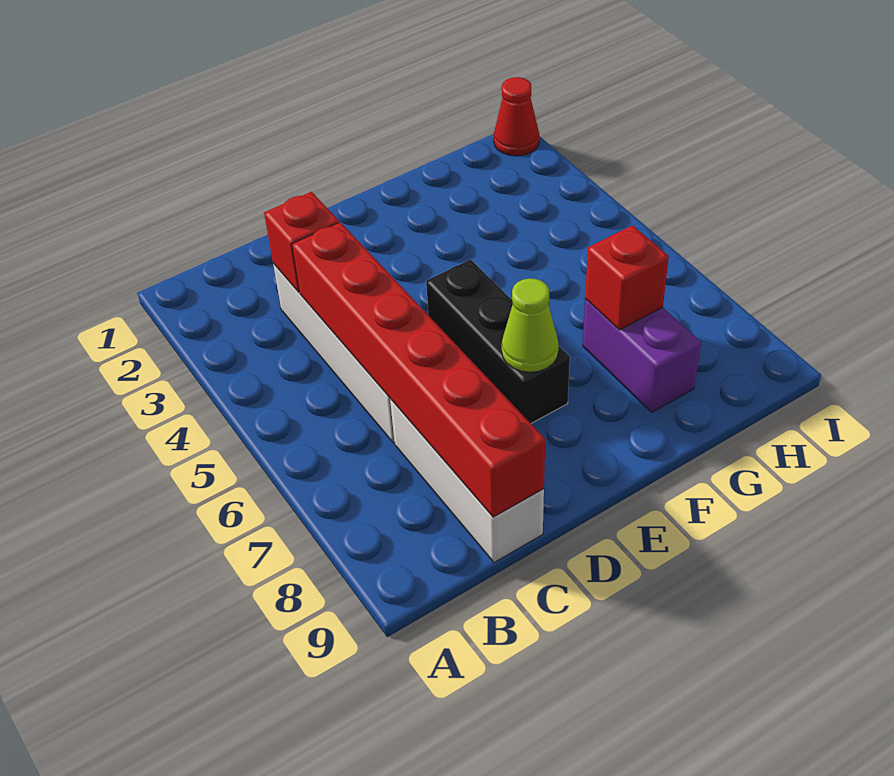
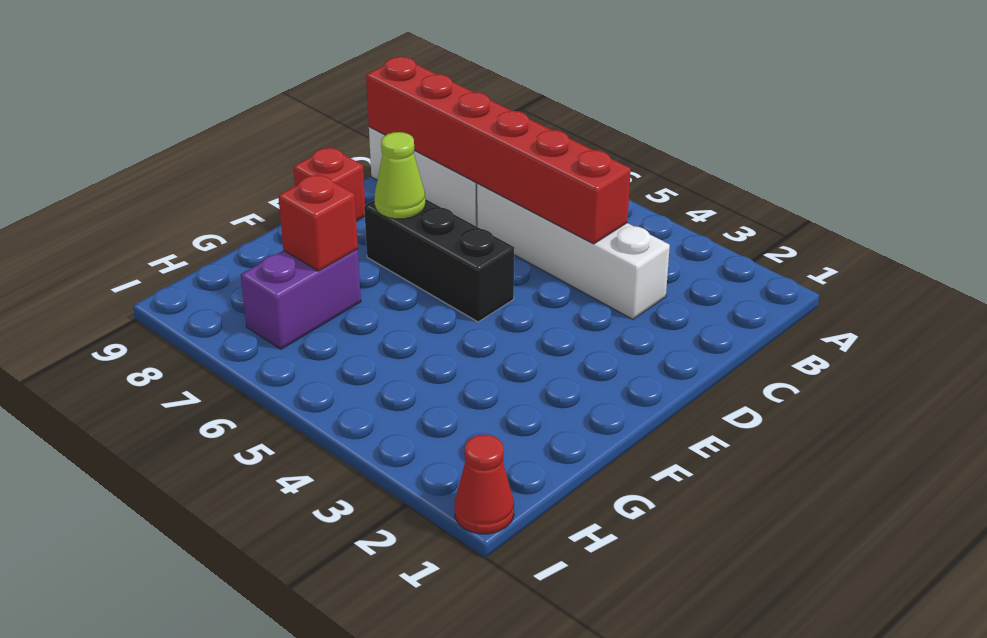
red brick C3 level 2 -> red brick E9 level 1
purple brick G7:G8 level 1 -> purple brick G7:H7 level 1

